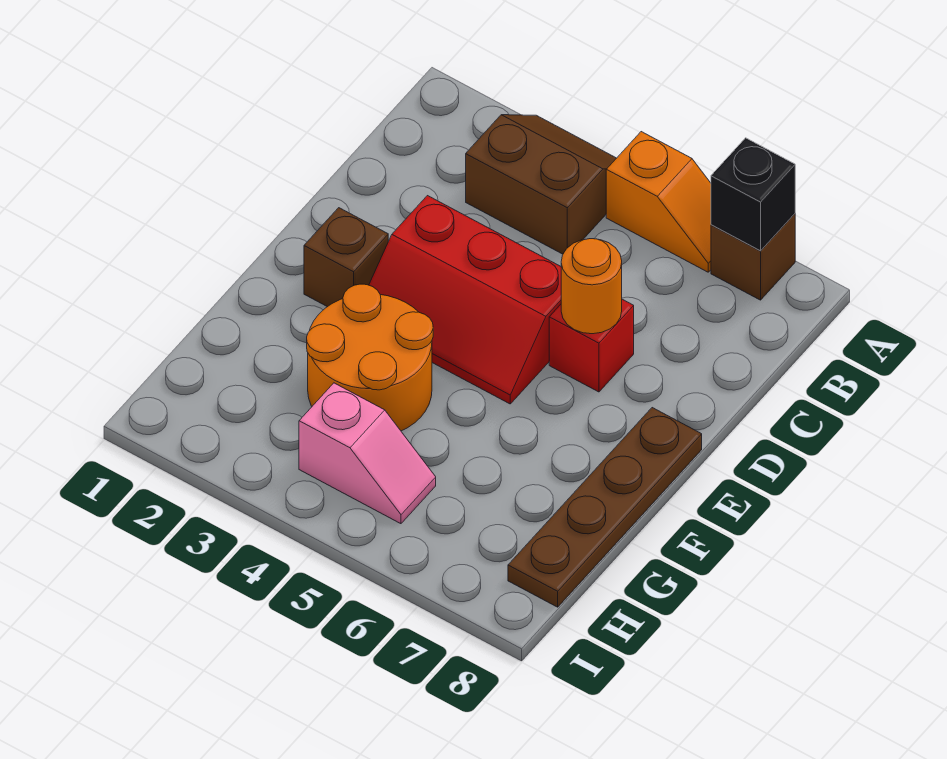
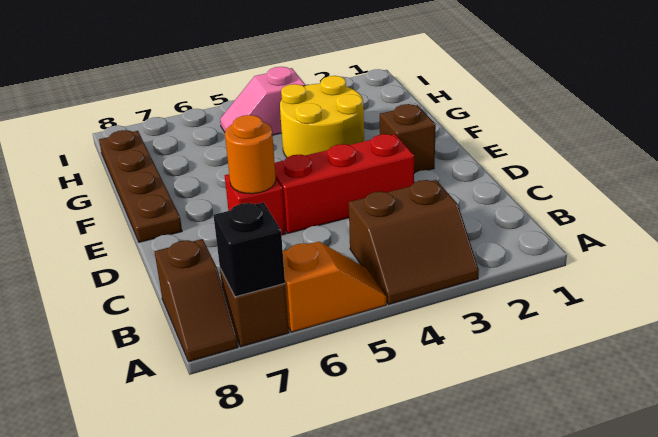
orange slope A5:A6 level 1 top 5 -> orange slope A5:A6 level 1 top 6
none -> brown slope A8:B8 level 1 top B
orange round brick F3:G4 level 1 -> yellow round brick F3:G4 level 1

